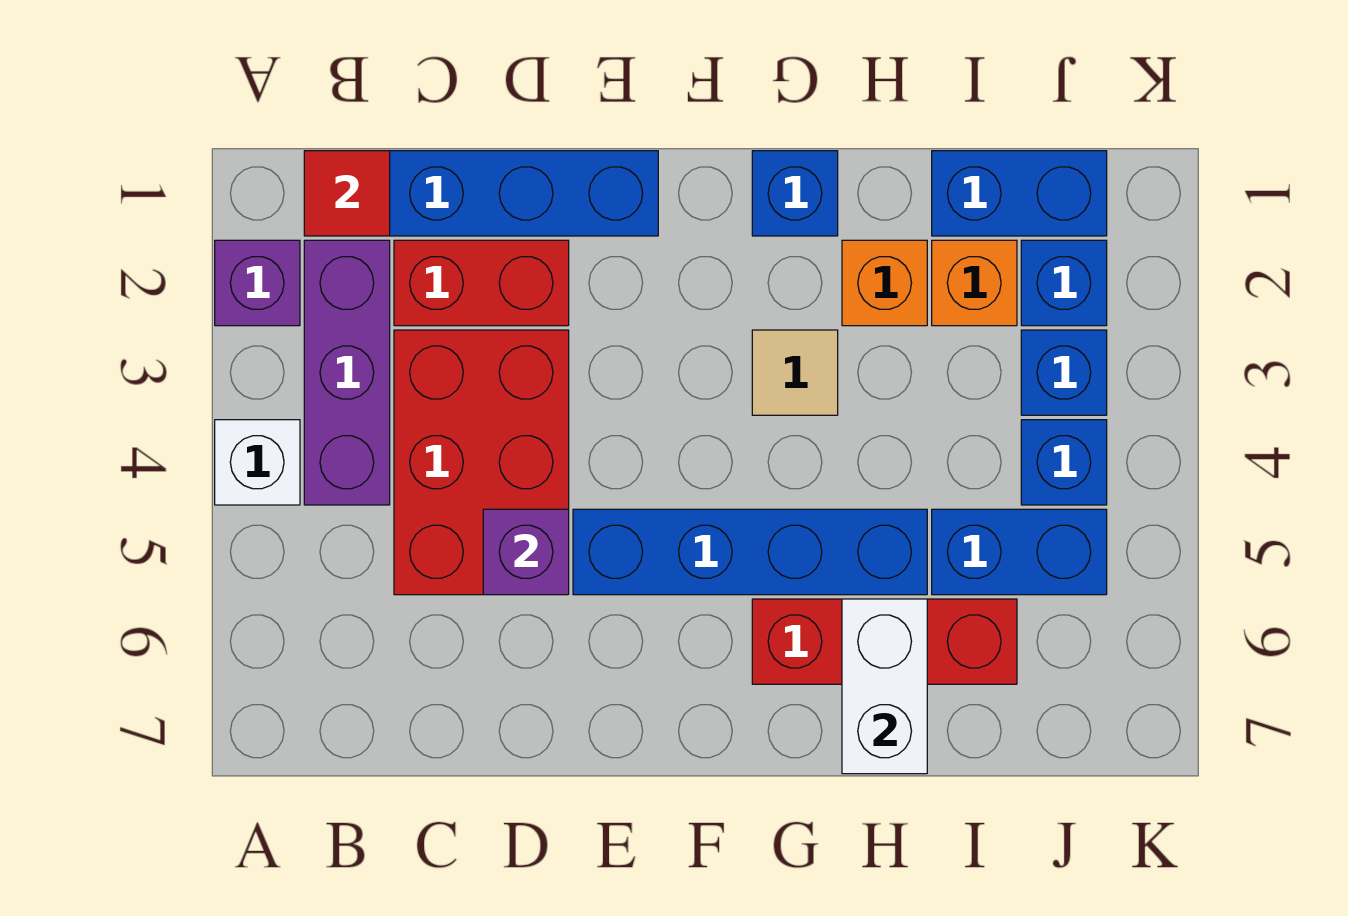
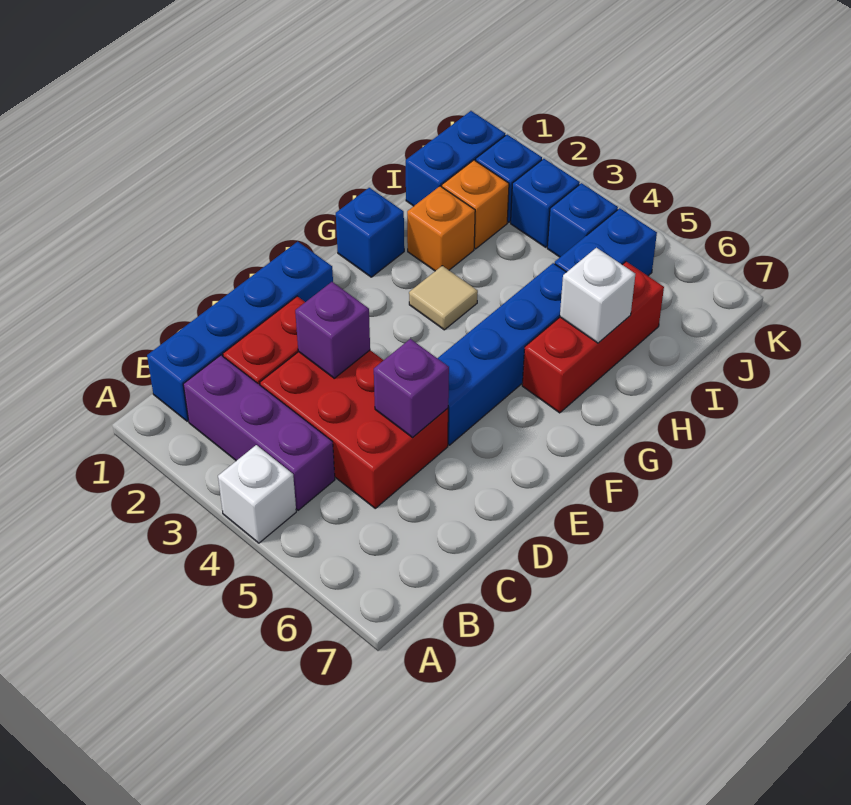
purple brick A2 level 1 -> purple brick D3 level 2
red tile B1 level 2 -> none
white brick H6:H7 level 2 -> white brick H6 level 2

